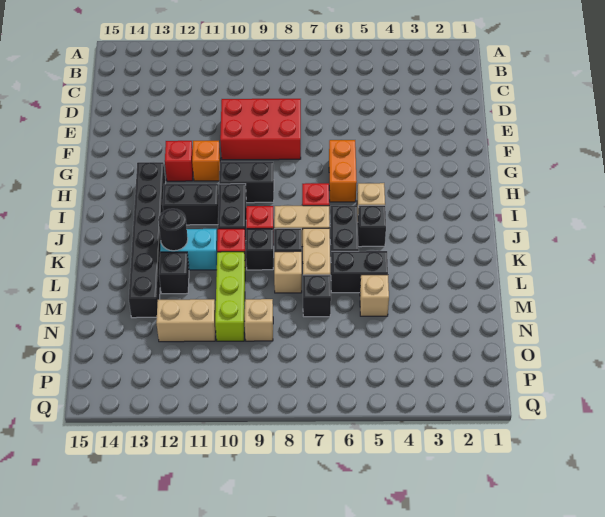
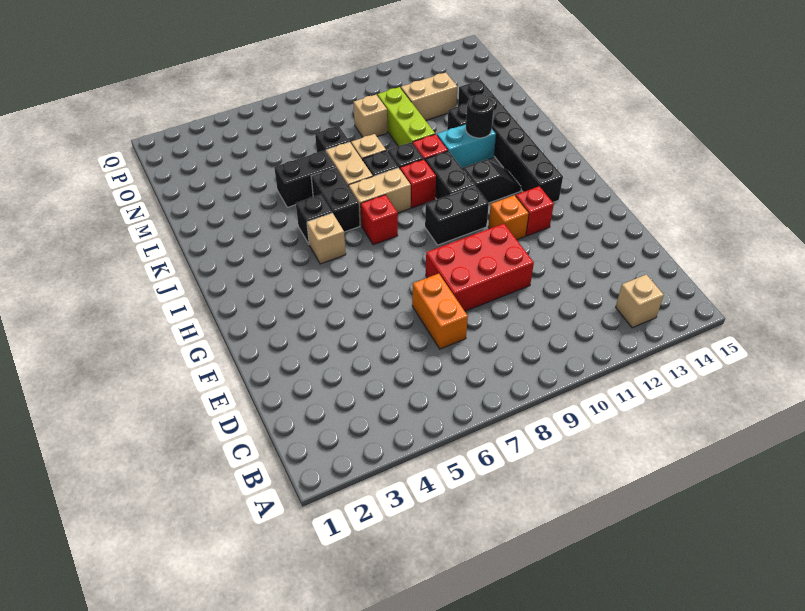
orange brick G6:H6 level 1 -> orange brick D7:E7 level 1
black brick I11:I12 level 1 -> black slope I11:I12 level 1 top 11
tan brick M5 level 1 -> tan brick B13 level 1

